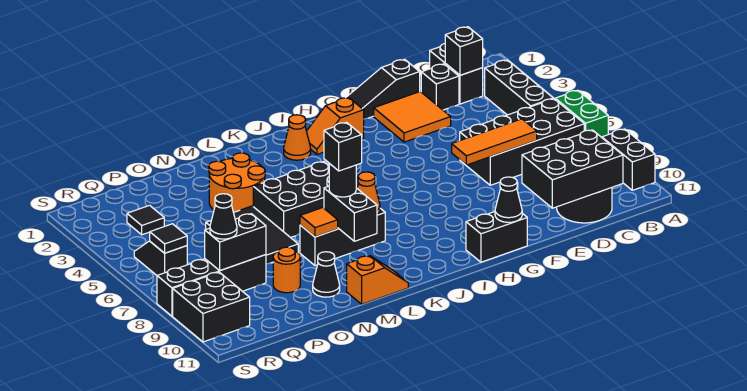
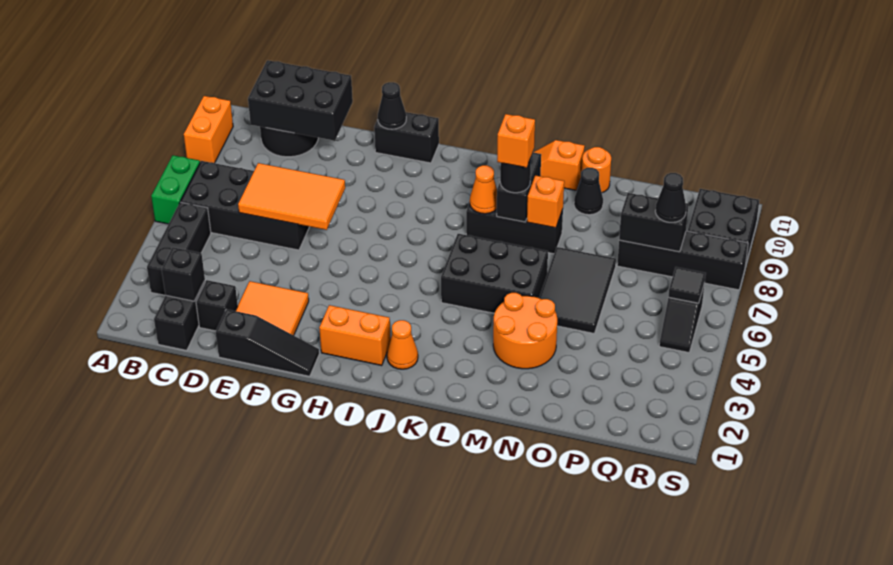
black brick A9:A10 level 1 -> orange brick A9:A10 level 1
orange tile D7:F7 level 2 -> orange tile D6:F7 level 2
orange slope H2:I2 level 1 top H -> orange brick H2:I2 level 1
black brick L8 level 4 -> orange brick L8 level 4
orange tile M8 level 2 -> orange brick M8 level 2
orange round brick O9 level 1 -> orange round brick N11 level 1
black tile Q3 level 1 -> none

